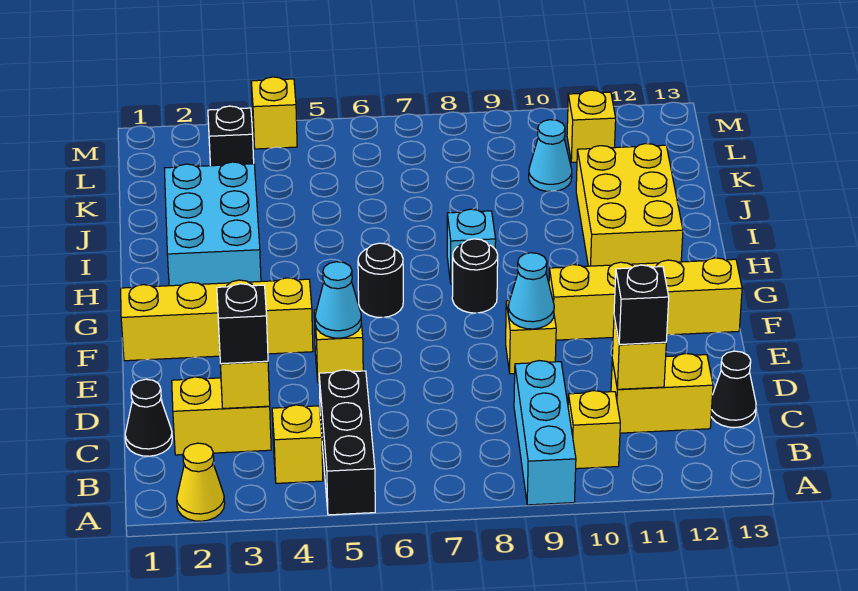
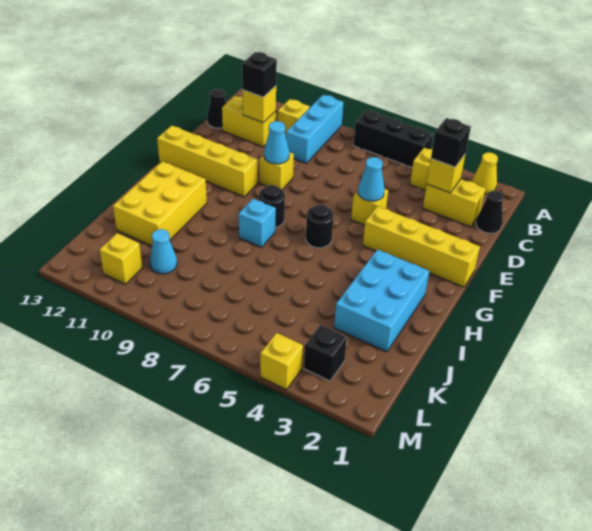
black brick A5:C5 level 1 -> black brick A5:A7 level 1

